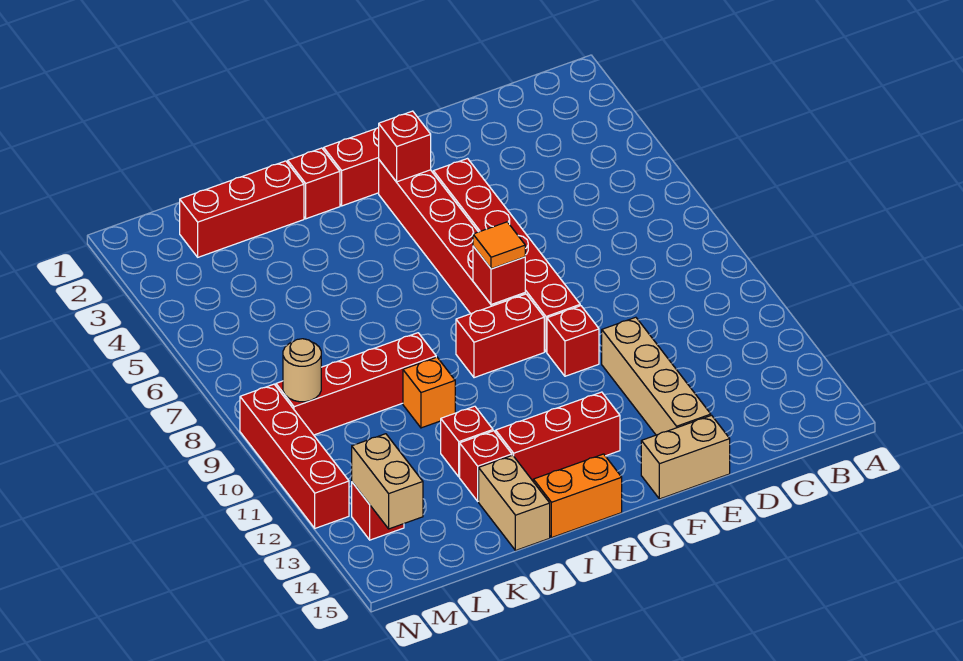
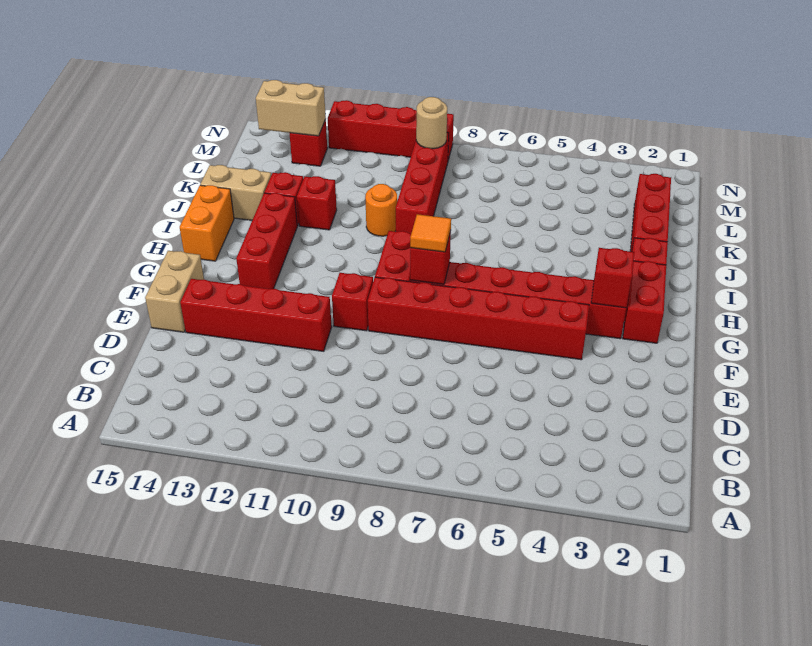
tan brick E11:E14 level 1 -> red brick E11:E14 level 1
orange brick J10 level 1 -> orange round brick J10 level 1

